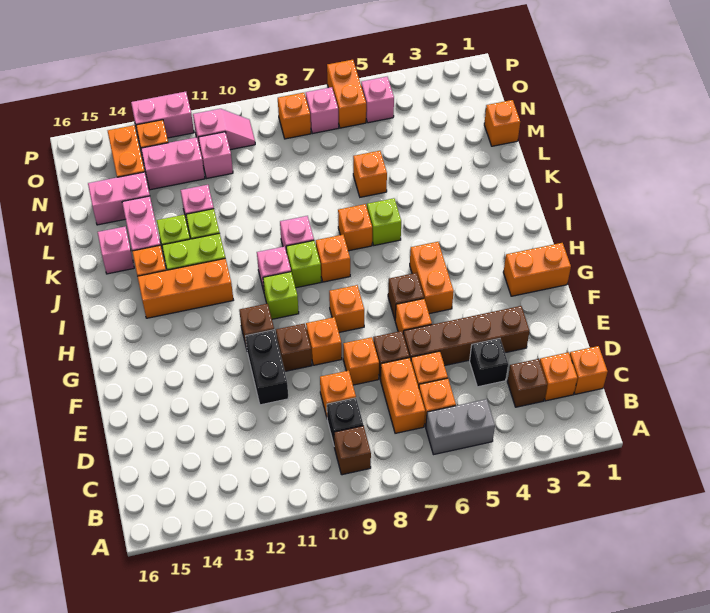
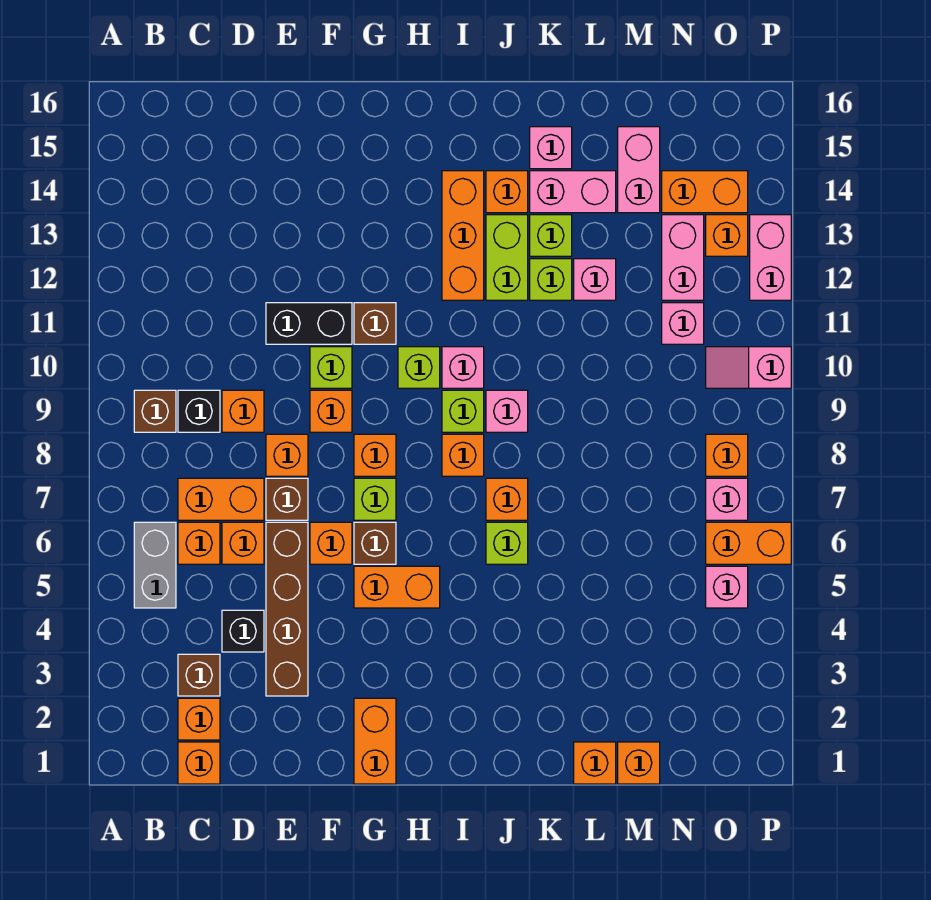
brown brick F10 level 1 -> lime brick F10 level 1
none -> lime brick G7 level 1
orange brick L6 level 1 -> orange brick L1 level 1
pink slope O10:O11 level 1 top 11 -> pink slope O10:P10 level 1 top P

